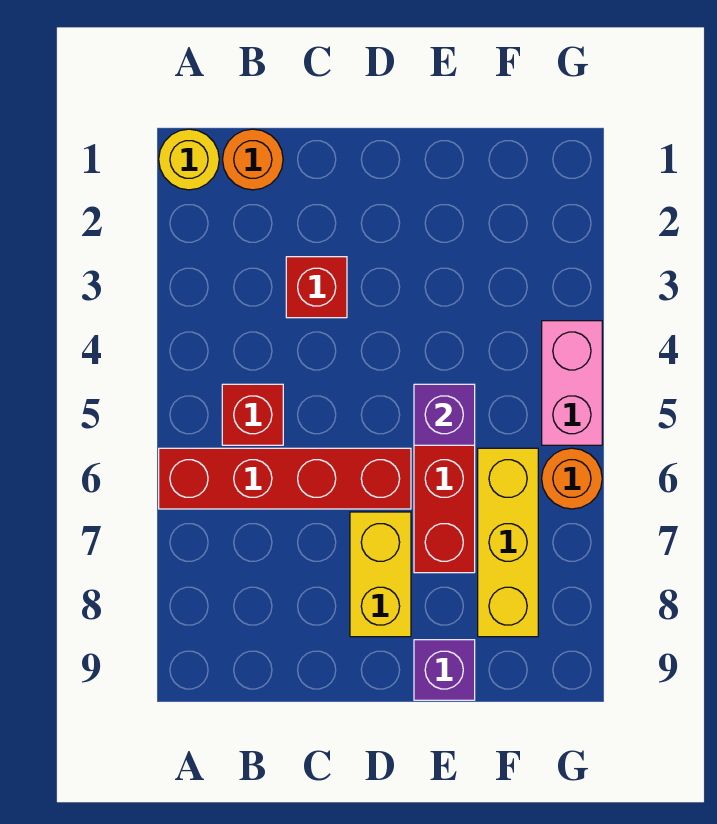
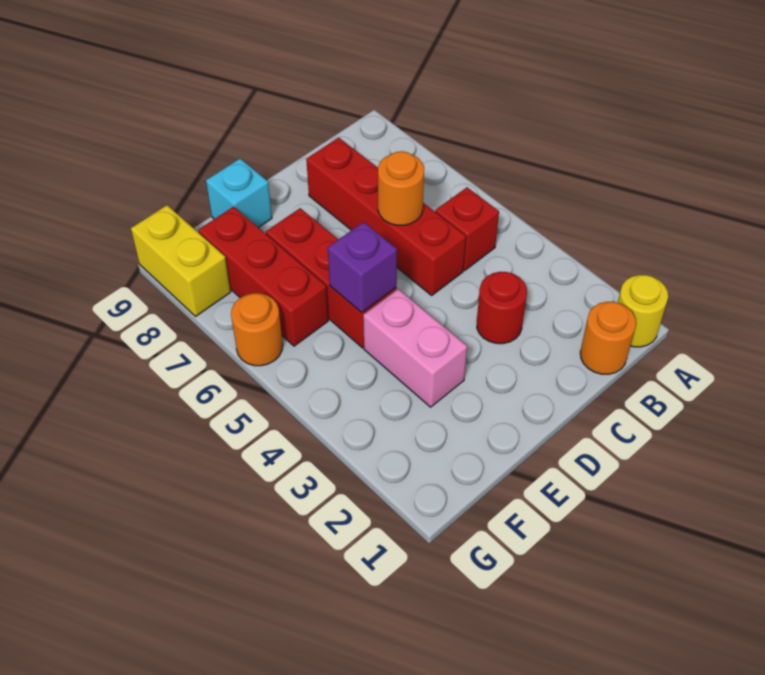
red brick A6:D6 level 1 -> red brick C5:C8 level 1
red brick C3 level 1 -> red round brick C3 level 1
none -> orange round brick C6 level 2
yellow brick D7:D8 level 1 -> yellow brick G8:G9 level 1
purple brick E9 level 1 -> cyan brick E9 level 1
yellow brick F6:F8 level 1 -> red brick F6:F8 level 1
pink brick G4:G5 level 1 -> pink brick E3:E4 level 1

